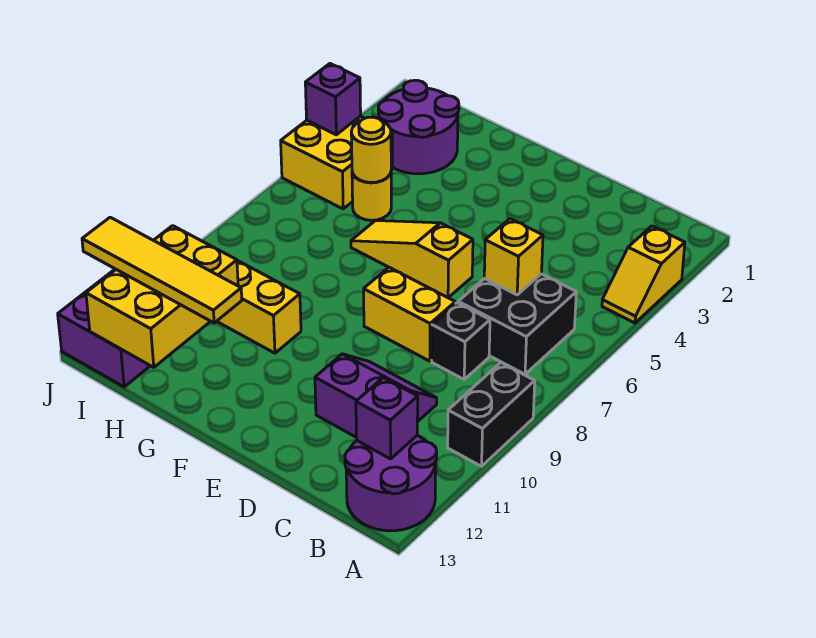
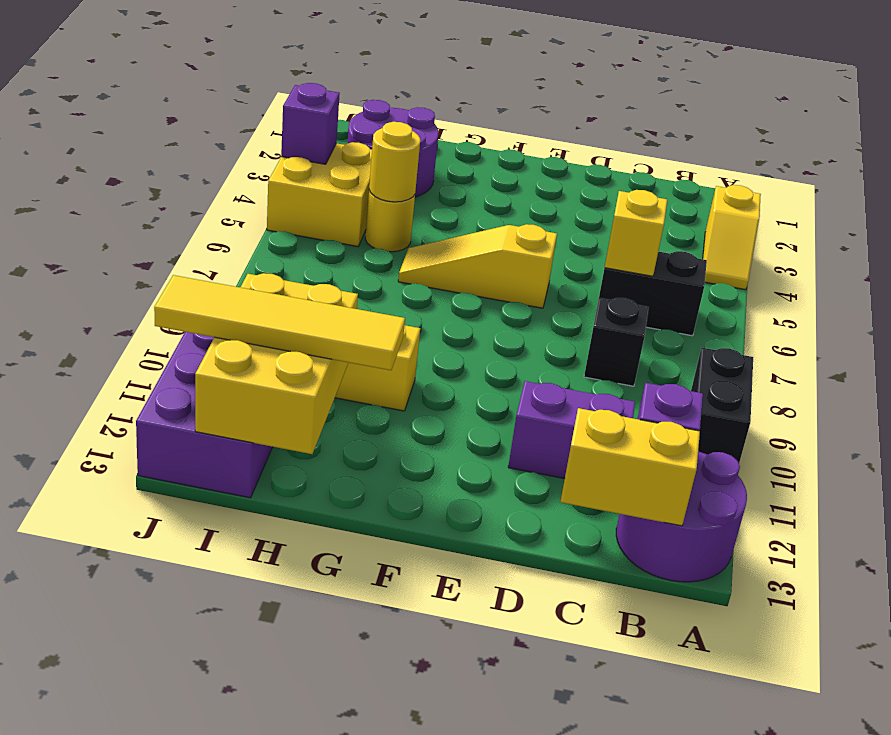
black brick B6:C7 level 1 -> black brick B6:C6 level 1
yellow brick D8:E8 level 1 -> yellow brick B13:C13 level 2

